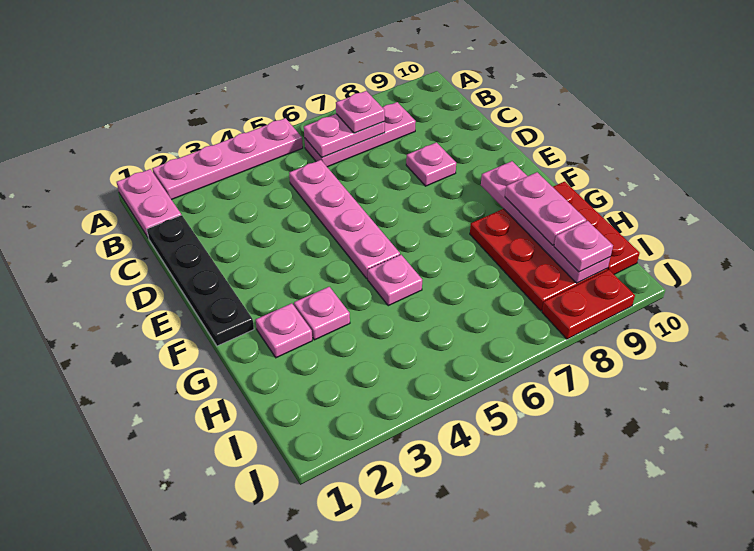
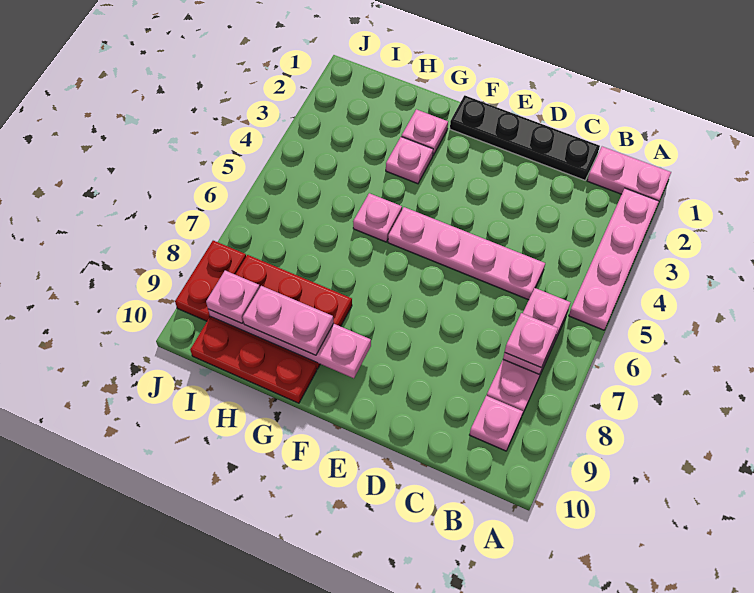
pink plate D8 level 1 -> pink plate B9 level 1

